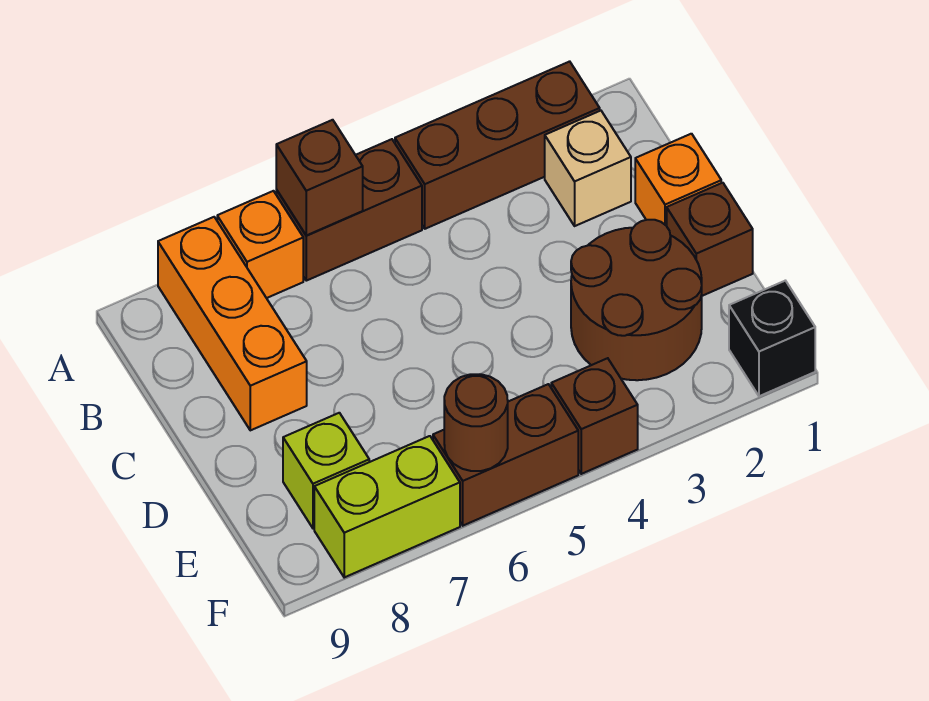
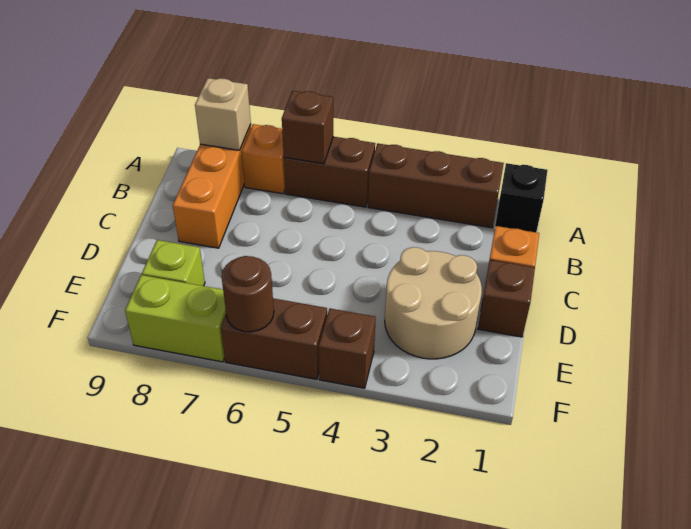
tan brick B2 level 1 -> tan brick A8 level 2
brown round brick D2:E3 level 1 -> tan round brick D2:E3 level 1
black brick F1 level 1 -> black brick A1 level 1

